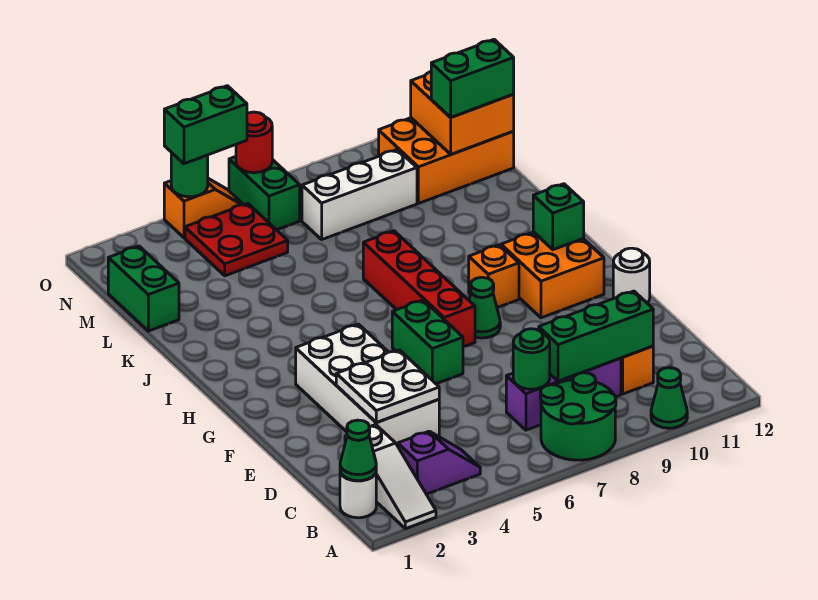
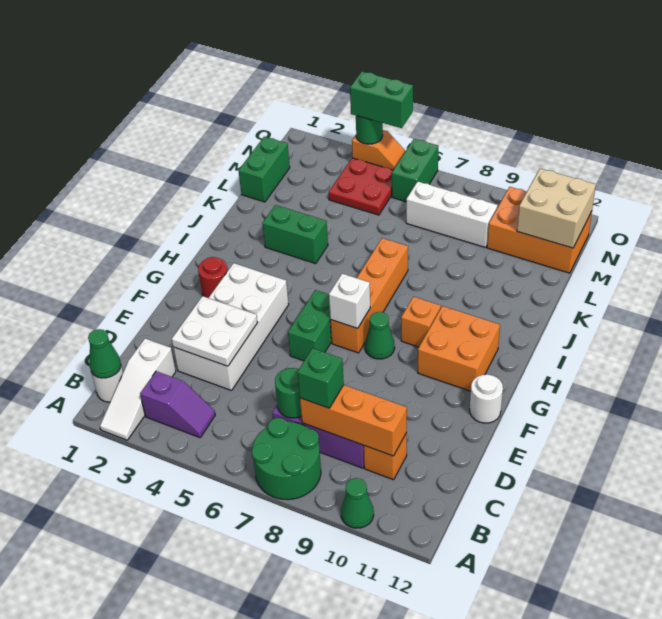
green brick C8:C10 level 2 -> orange brick C8:C10 level 2
red brick G7:J7 level 1 -> orange brick G7:J7 level 1
none -> white brick G7 level 2
green brick H11 level 2 -> green brick C8 level 3
orange brick M11:N12 level 2 -> tan brick M11:N12 level 2
green brick M11:M12 level 3 -> green brick J3:J4 level 1
red round brick O6 level 2 -> red round brick G2 level 1

